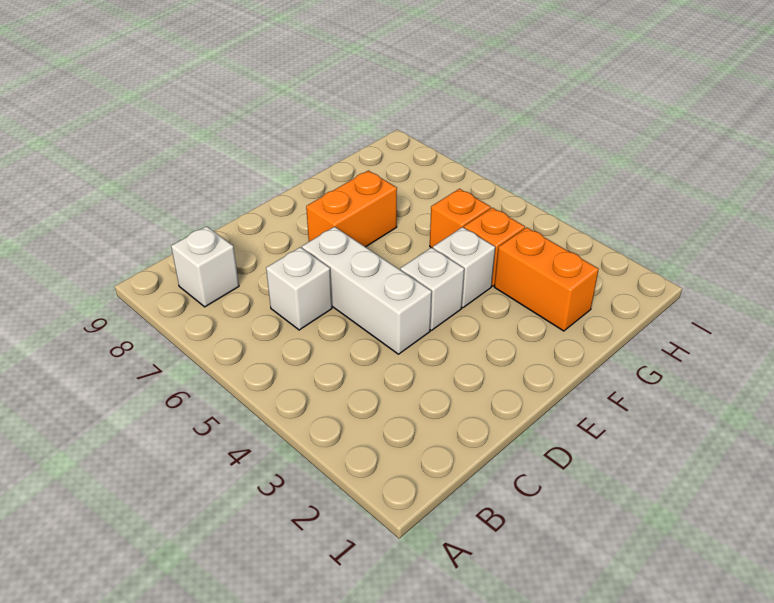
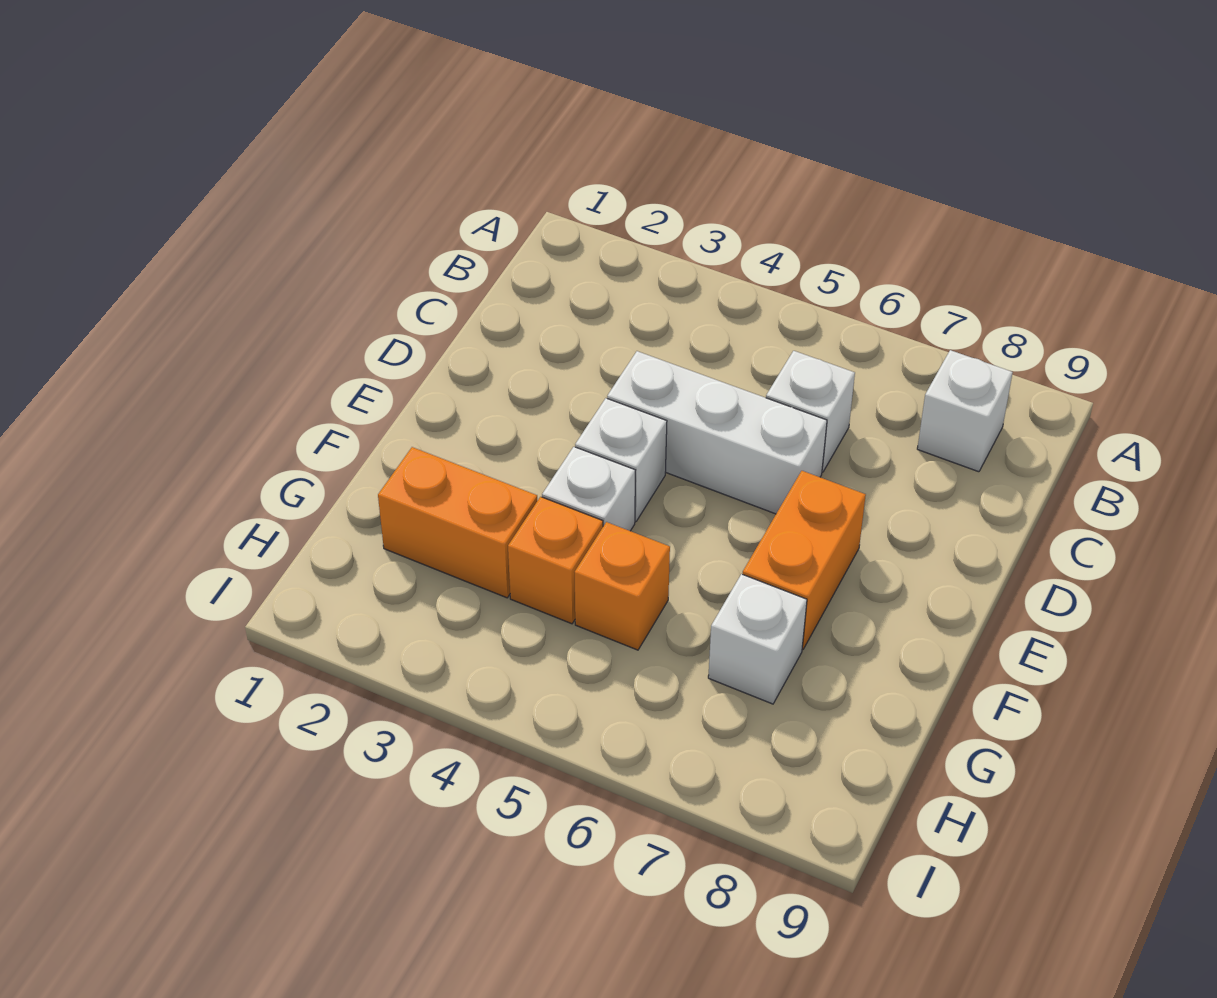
none -> white brick G7 level 1

